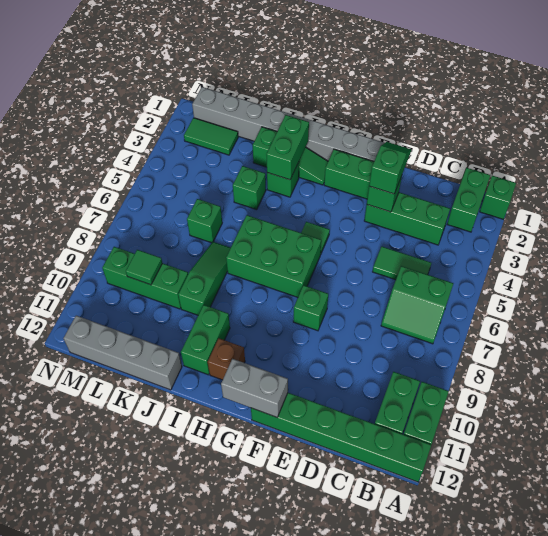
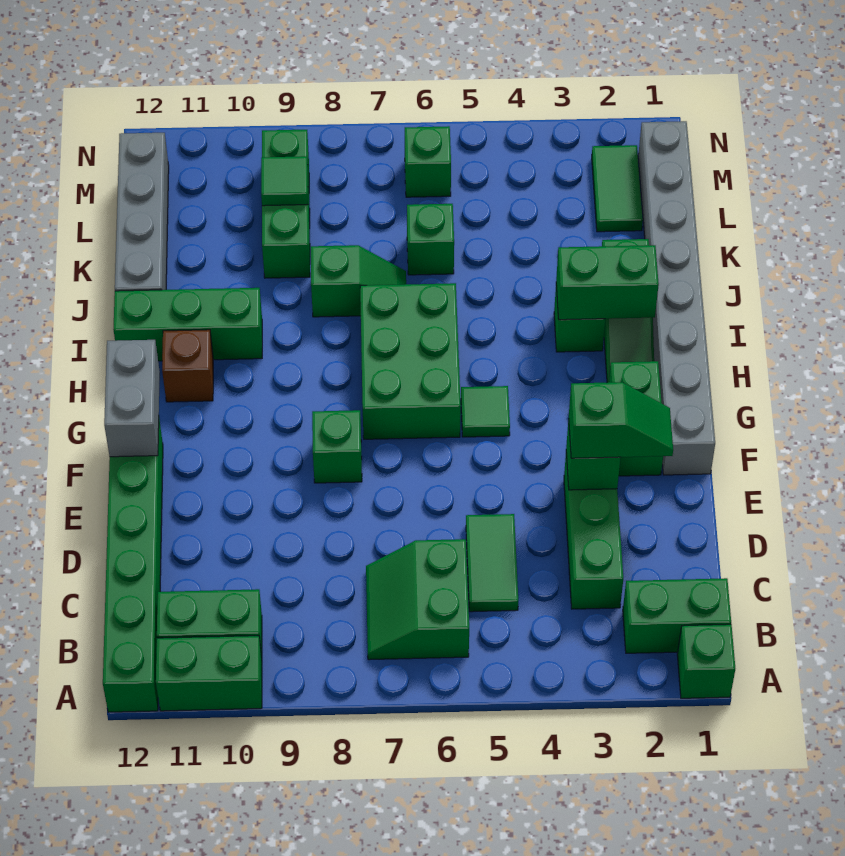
green brick I10:I11 level 1 -> green brick I10:I12 level 1
green brick J4 level 1 -> green brick M6 level 1
green slope J7:J9 level 1 top 9 -> green slope J7:J8 level 1 top 8

